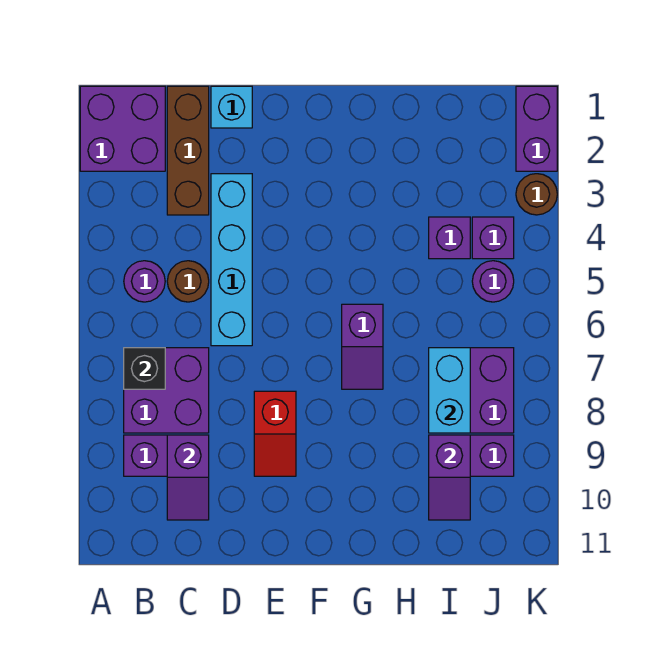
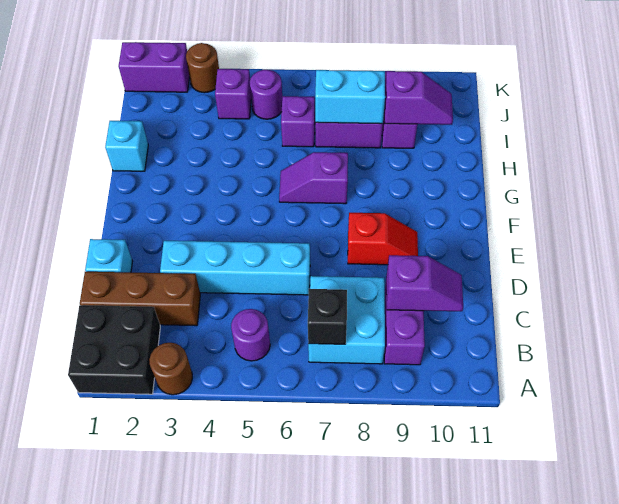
purple brick A1:B2 level 1 -> black brick A1:B2 level 1
purple brick B7:C8 level 1 -> cyan brick B7:C8 level 1
brown round brick C5 level 1 -> brown round brick A3 level 1
purple slope G6:G7 level 1 top 6 -> purple slope G6:G7 level 1 top 7
none -> cyan brick H1 level 1
purple brick I4 level 1 -> purple brick I6 level 1

